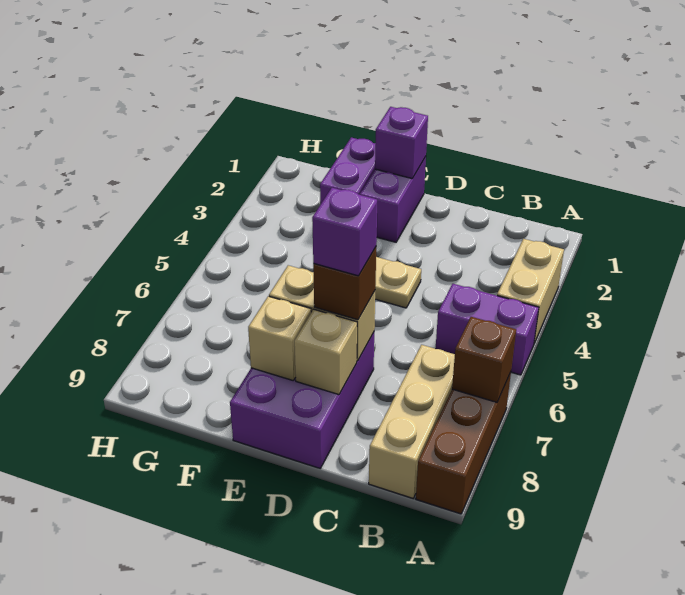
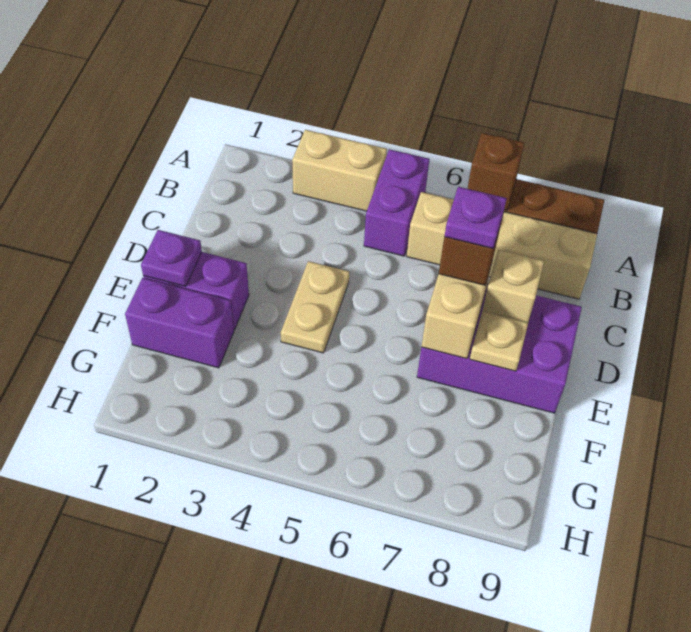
tan brick B7:B9 level 1 -> tan brick B6:B9 level 1
purple brick D7 level 4 -> purple plate D7 level 4
purple brick E1 level 2 -> purple plate E1 level 2
tan brick E8 level 2 -> tan plate E8 level 2

